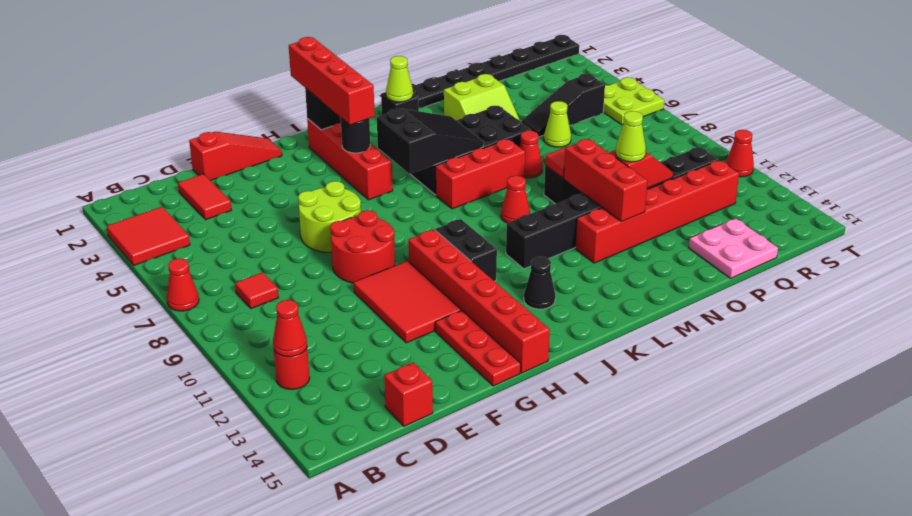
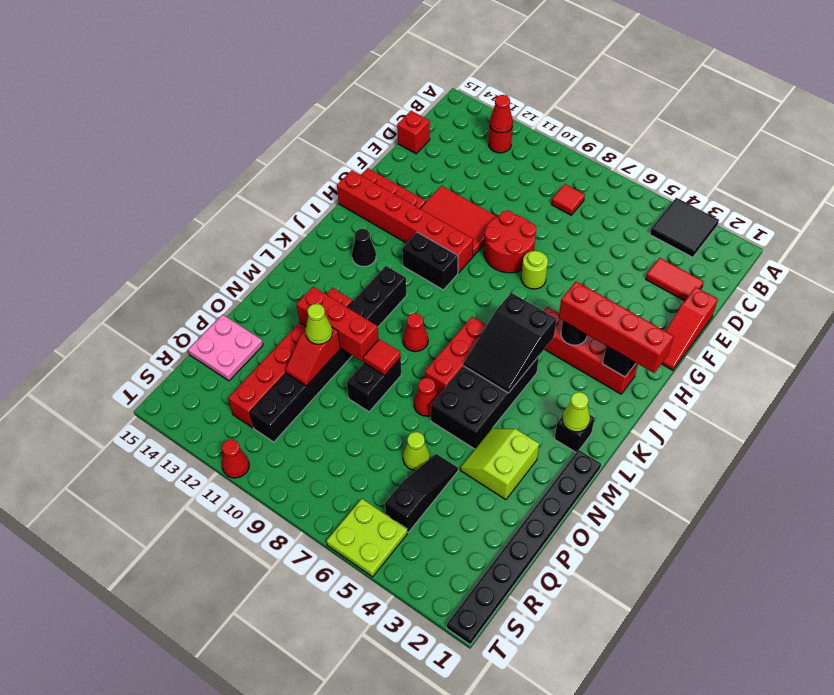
red tile A3:B4 level 1 -> black tile A3:B4 level 1
red cone A7 level 1 -> none
lime round brick F6:G7 level 1 -> lime round brick G7 level 1

